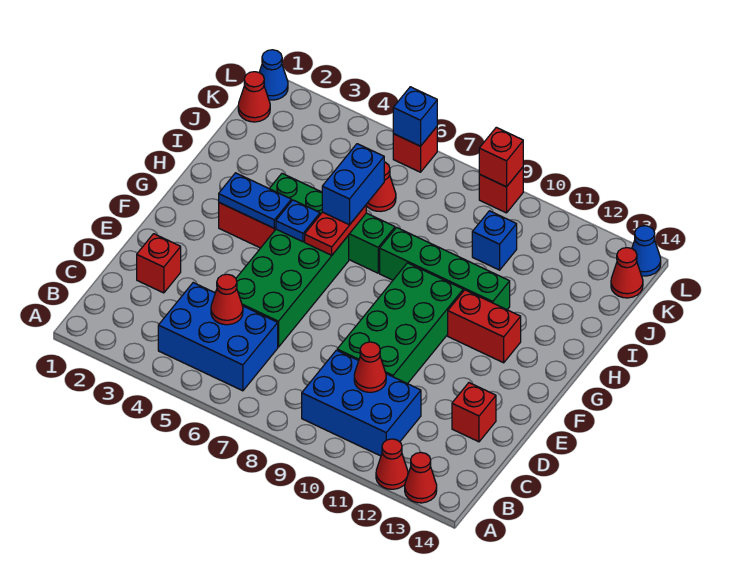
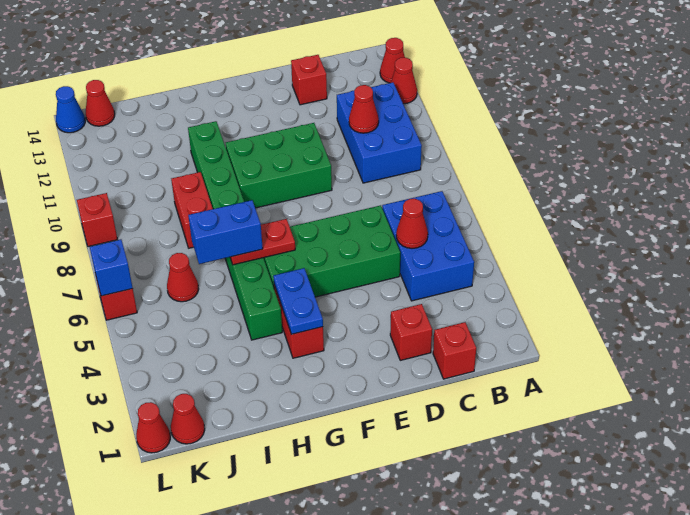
green brick D9:G10 level 1 -> green brick E9:G10 level 1
blue plate G5 level 2 -> none
red brick G11:G12 level 1 -> red brick I8:I9 level 1
blue brick J10 level 1 -> none
blue cone L1 level 1 -> red cone L1 level 1
red brick L9 level 2 -> red brick C1 level 1

